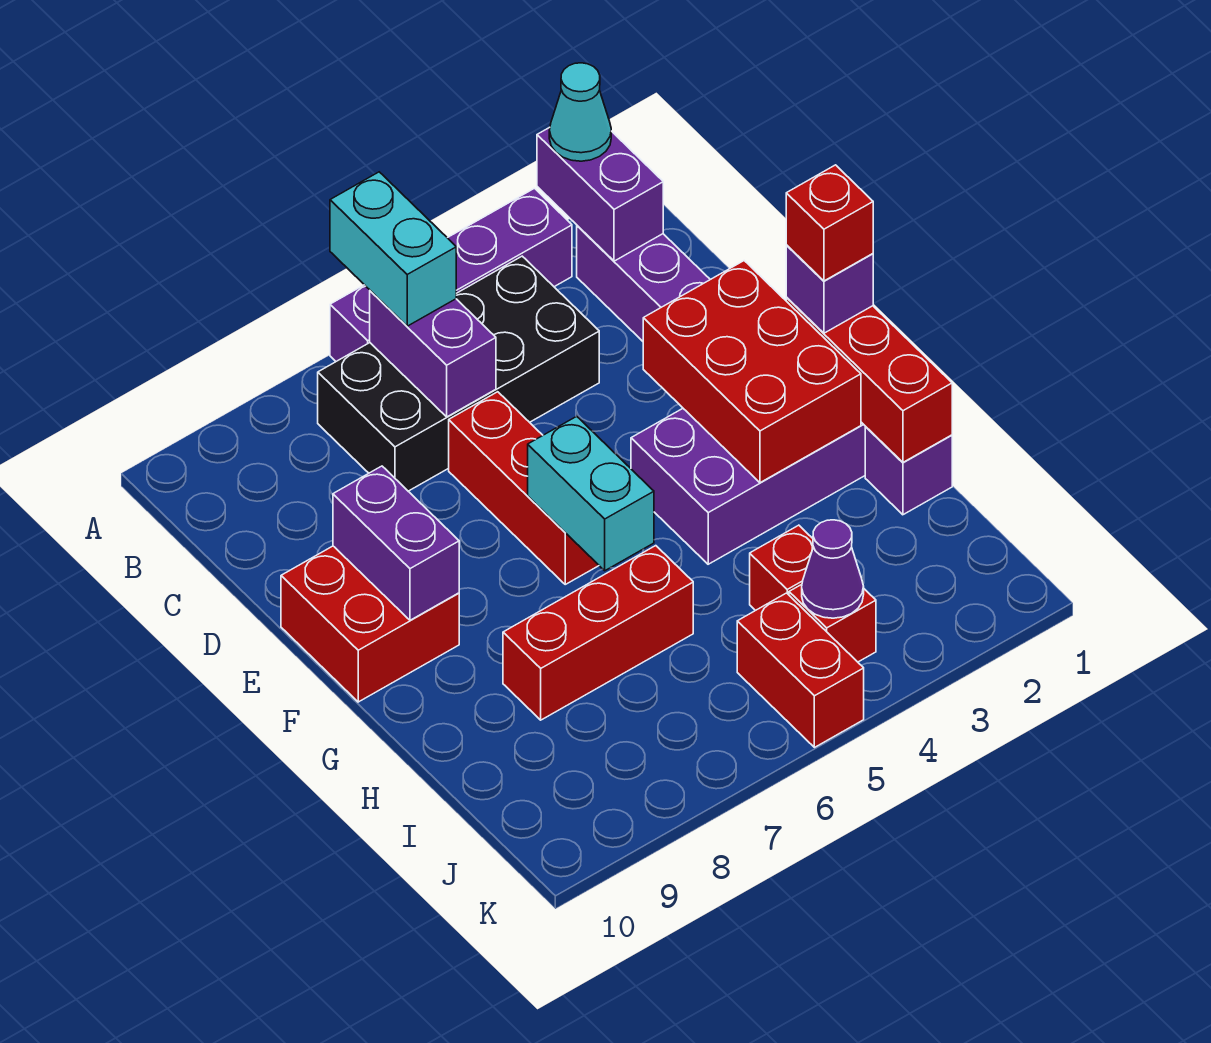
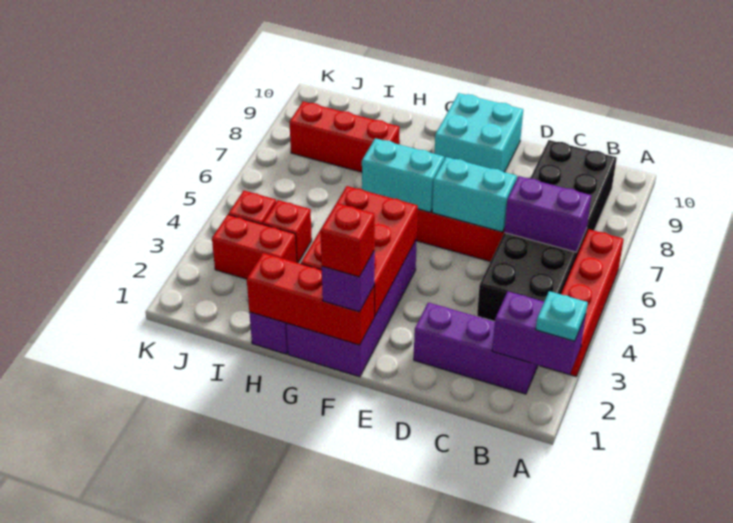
cyan cone A2 level 3 -> cyan plate A2 level 3
purple brick A3:A6 level 1 -> red brick A3:A6 level 1
cyan brick A6:B6 level 3 -> cyan brick D6:E6 level 2
black brick B4:C7 level 1 -> black brick B4:C9 level 1
red brick E2:G3 level 2 -> red brick F2:G4 level 2
red brick E9:F10 level 1 -> cyan brick E9:F10 level 1
purple brick E9:F9 level 2 -> none
red brick H6:H8 level 1 -> red brick H8:J8 level 1
purple cone J4 level 2 -> none
red brick J5:K5 level 1 -> red brick I3:J3 level 1

